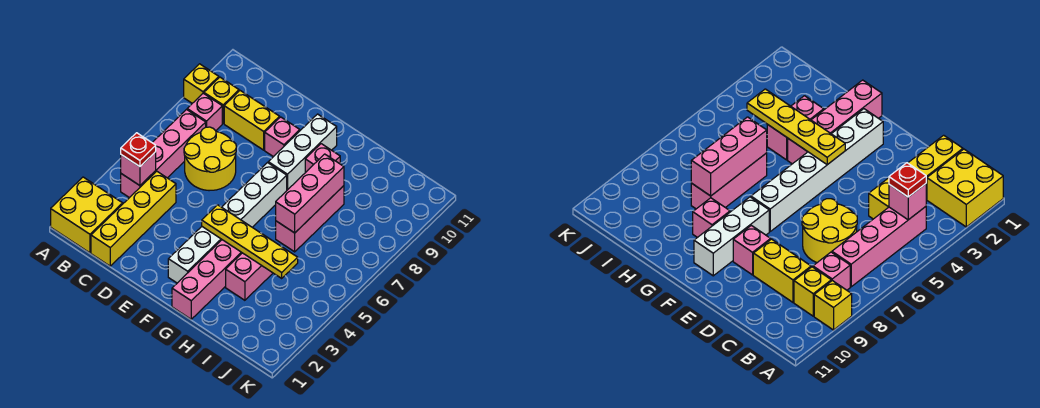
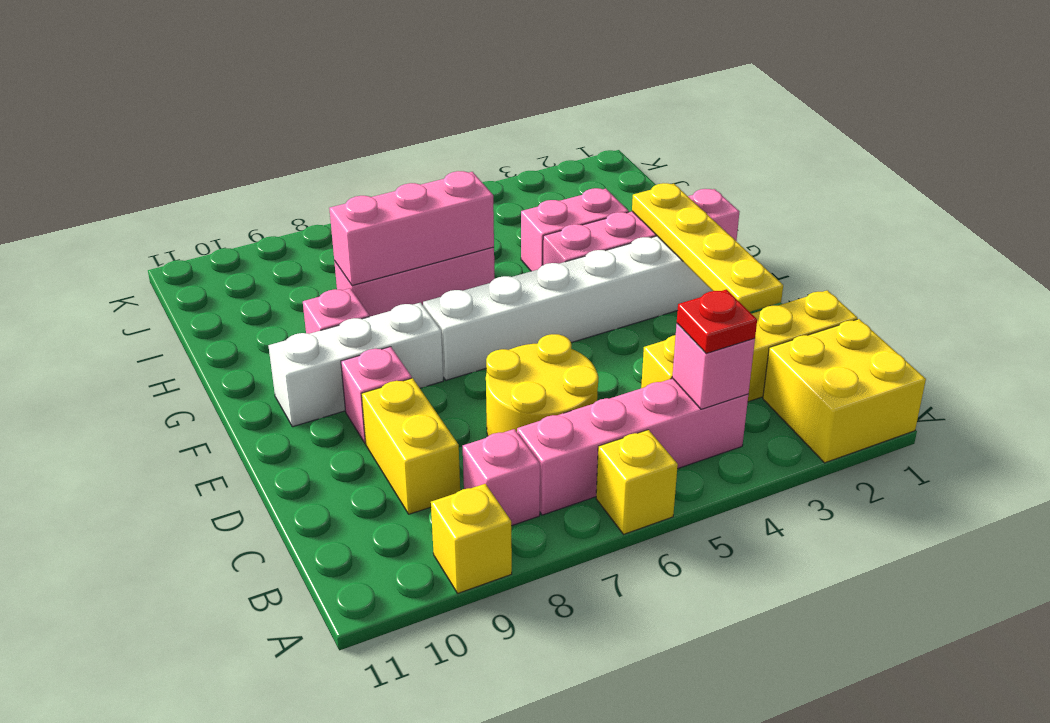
yellow brick B9 level 1 -> yellow brick A6 level 1
yellow plate F4:I4 level 2 -> yellow plate D2:G2 level 2

